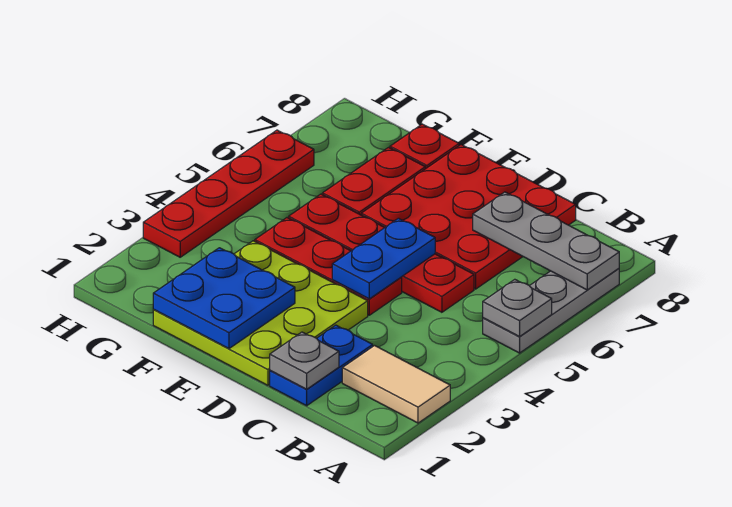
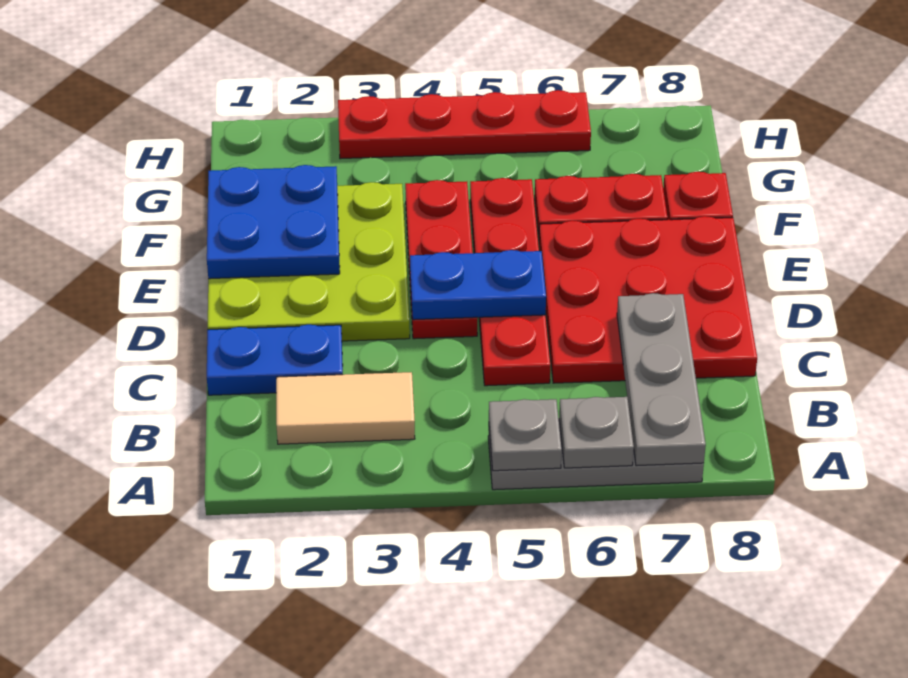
tan tile A2:B2 level 1 -> tan tile B2:B3 level 1
grey plate C1 level 2 -> grey plate A6 level 2

